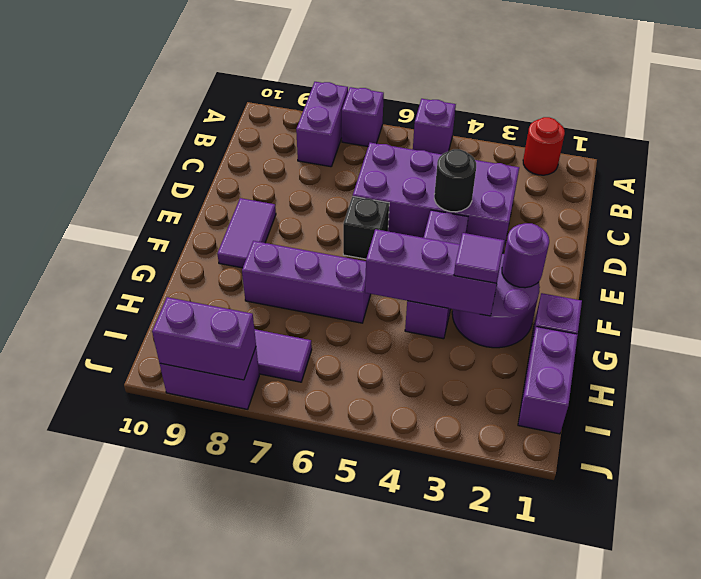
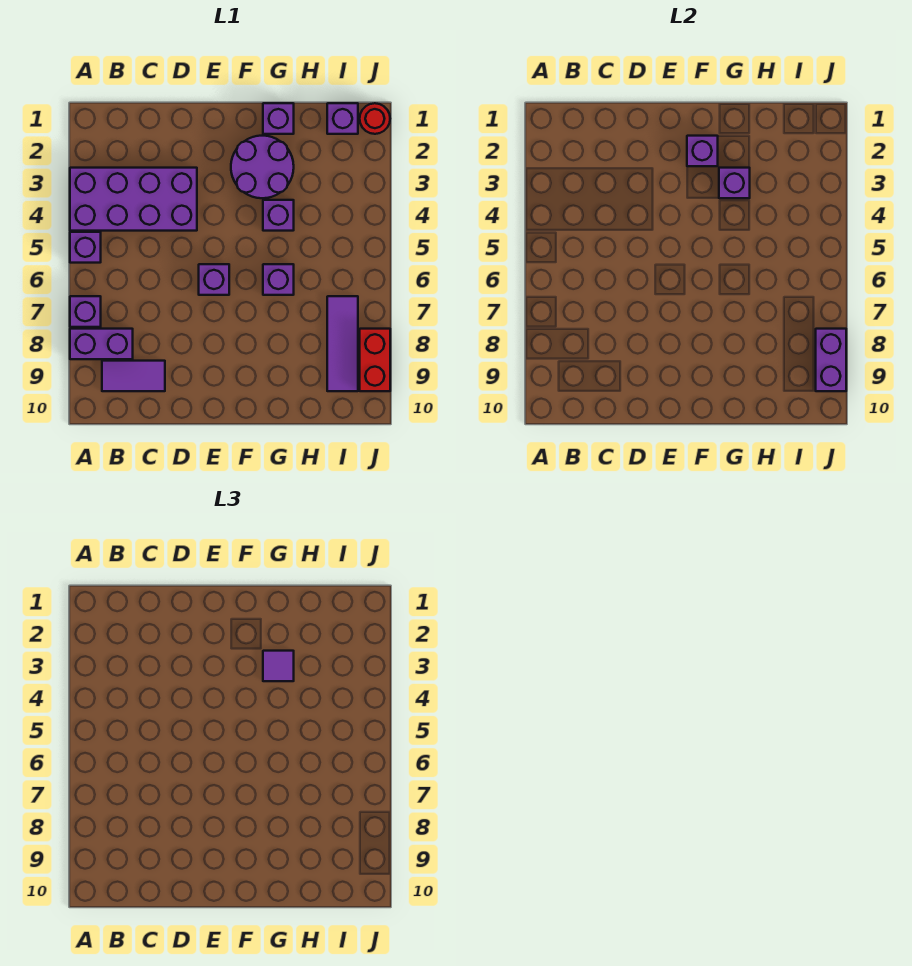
red round brick A2 level 1 -> red round brick J1 level 1
purple brick C3:D6 level 1 -> purple brick A3:D4 level 1
black round brick D4 level 2 -> none
purple brick E4:G4 level 1 -> purple brick G4 level 1
black brick E6 level 1 -> purple brick E6 level 1
purple tile E9:F9 level 1 -> purple tile B9:C9 level 1
purple round brick F2 level 2 -> purple brick F2 level 2
purple brick G3:G5 level 2 -> purple brick G3 level 2
purple brick G6:G8 level 1 -> purple brick G6 level 1
purple brick H1:I1 level 1 -> purple brick I1 level 1
purple brick J8:J9 level 1 -> red brick J8:J9 level 1

